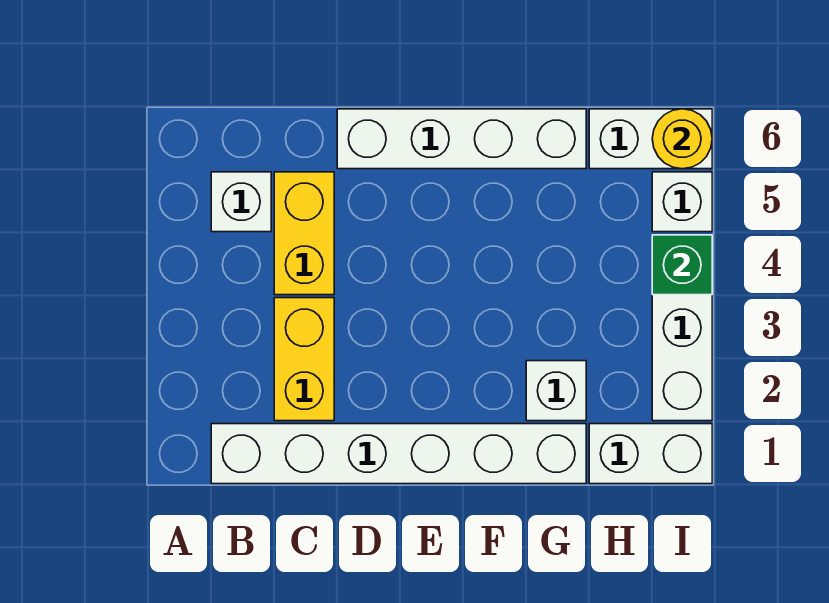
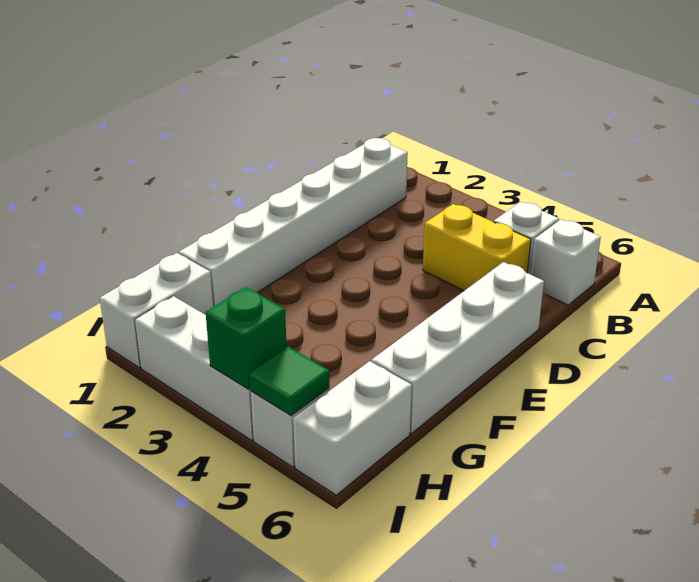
yellow brick C2:C3 level 1 -> none
white brick G2 level 1 -> white brick B6 level 1
none -> green tile I5 level 2
yellow round brick I6 level 2 -> none

